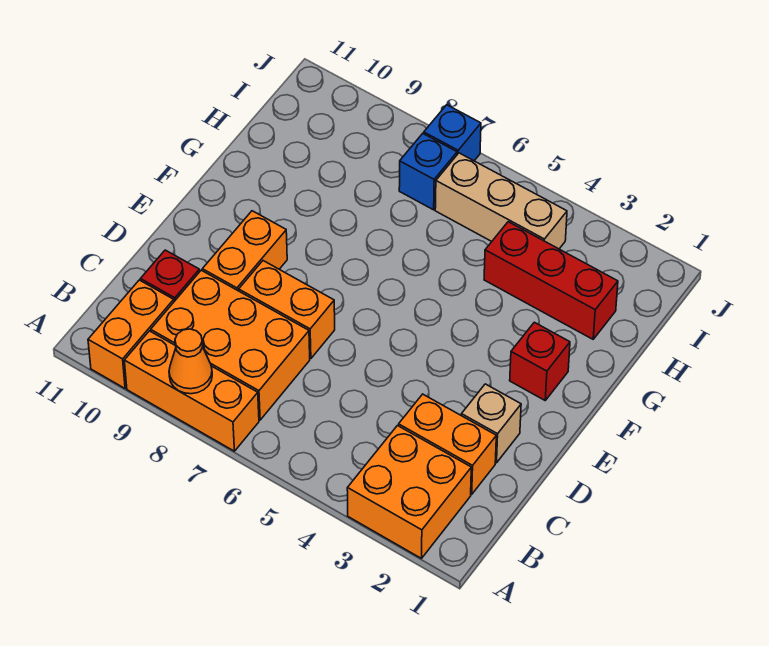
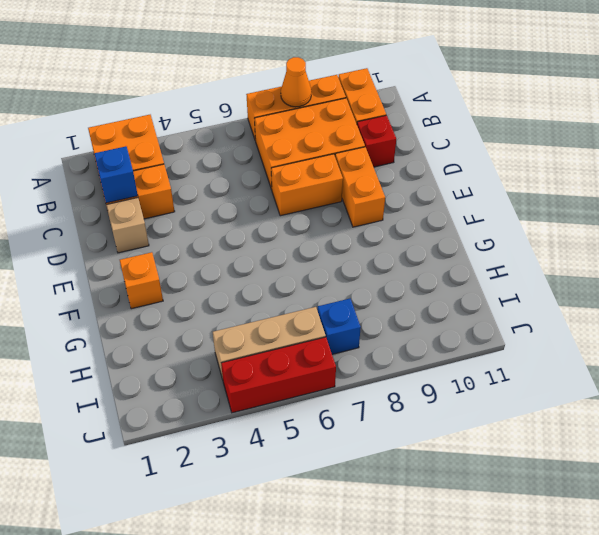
red brick F2 level 1 -> orange brick F2 level 1
red brick H2:H4 level 1 -> red brick J4:J6 level 1
blue brick J7 level 1 -> blue brick C2 level 2

